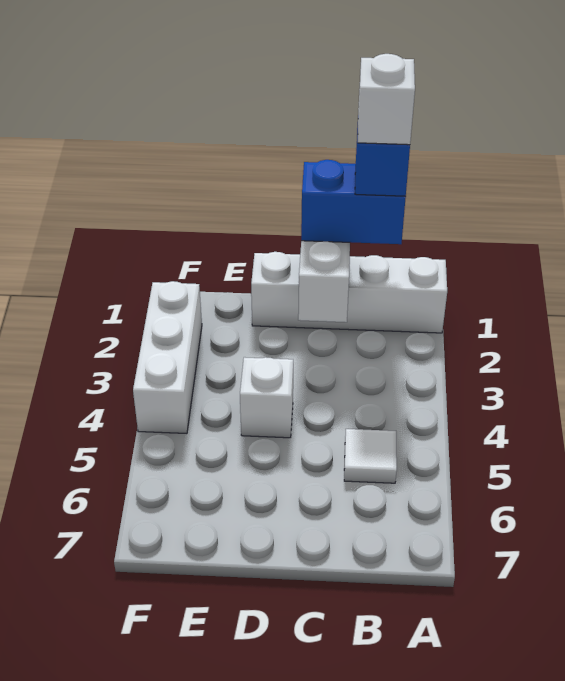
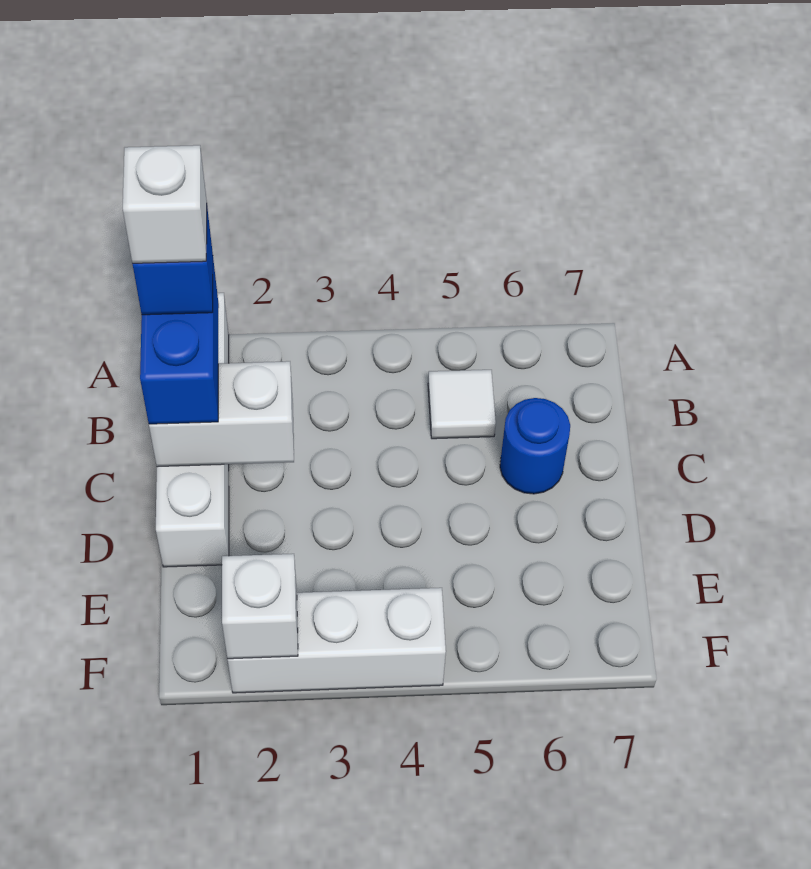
none -> blue round brick C6 level 1
white brick D4 level 1 -> white brick F2 level 2

